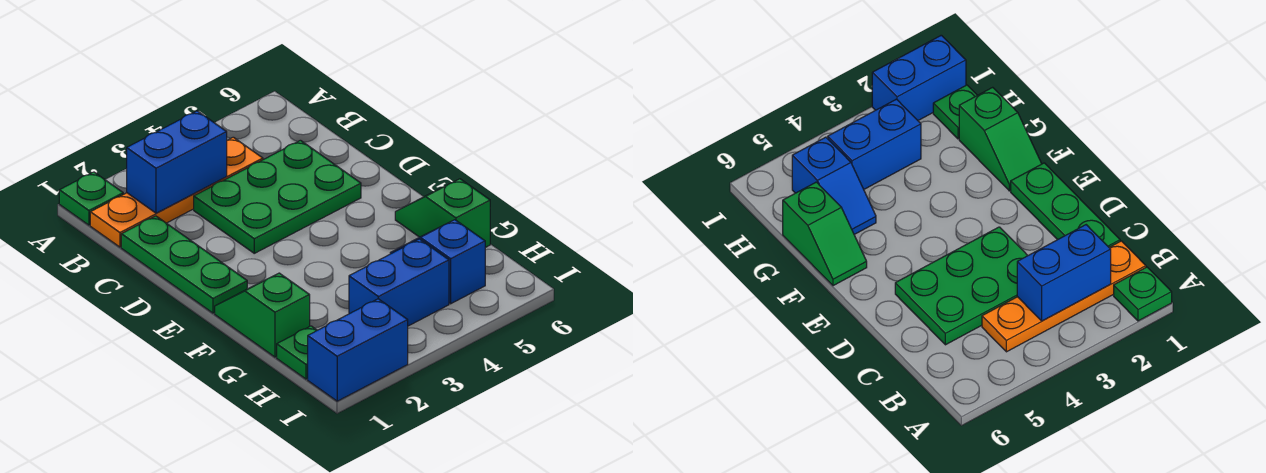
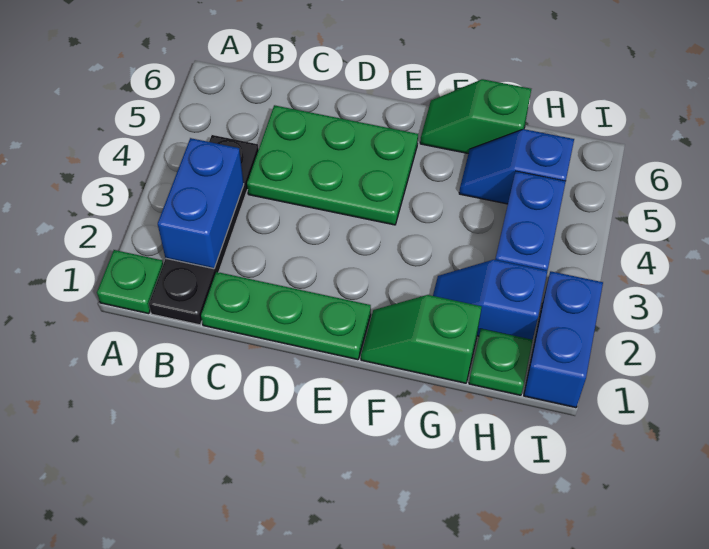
orange plate B1:B4 level 1 -> black plate B1:B4 level 1
green plate C3:D5 level 1 -> green plate C4:E5 level 1
none -> blue slope G2:H2 level 1 top H

